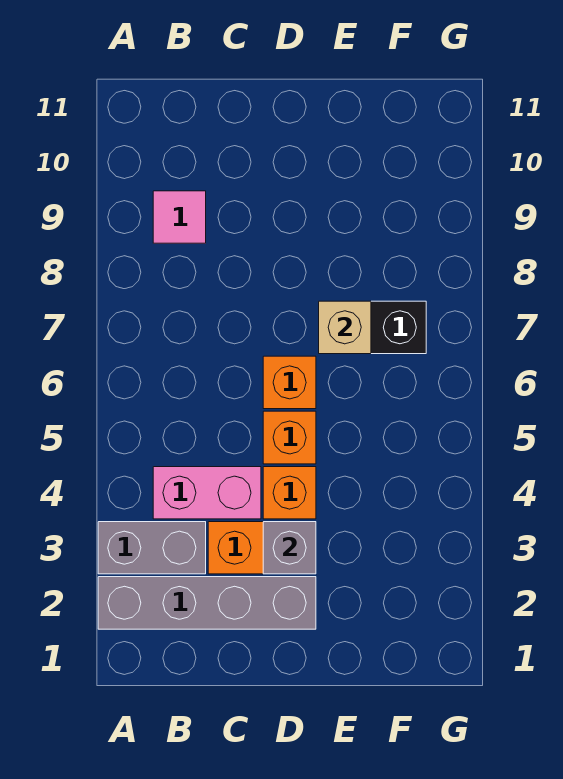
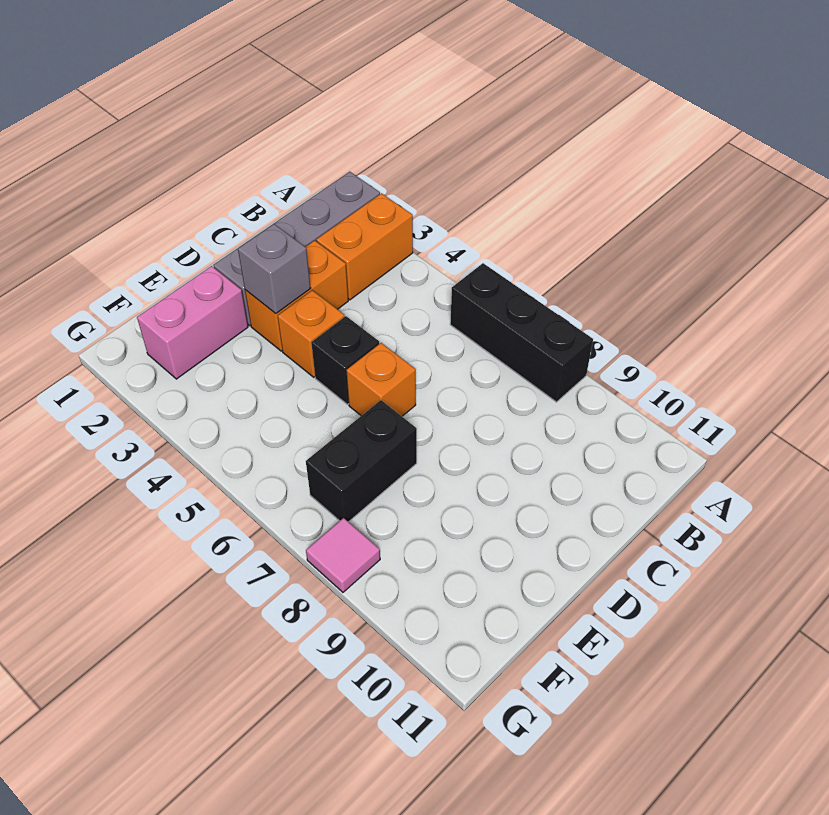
grey brick A3:B3 level 1 -> orange brick A3:B3 level 1
none -> black brick A6:A8 level 1
pink brick B4:C4 level 1 -> pink brick E2:F2 level 1
pink tile B9 level 1 -> pink tile G8 level 1
orange brick D5 level 1 -> black brick D5 level 1
tan brick E7 level 2 -> none

